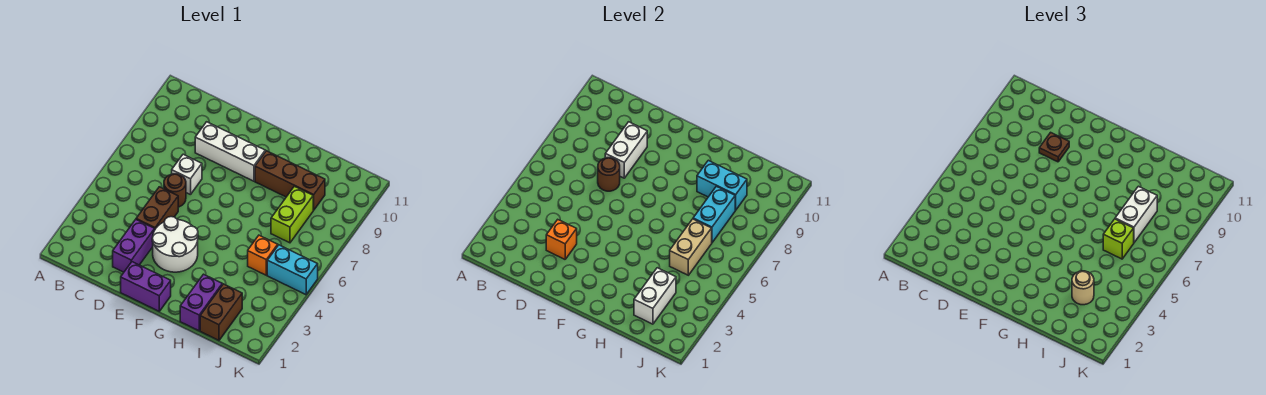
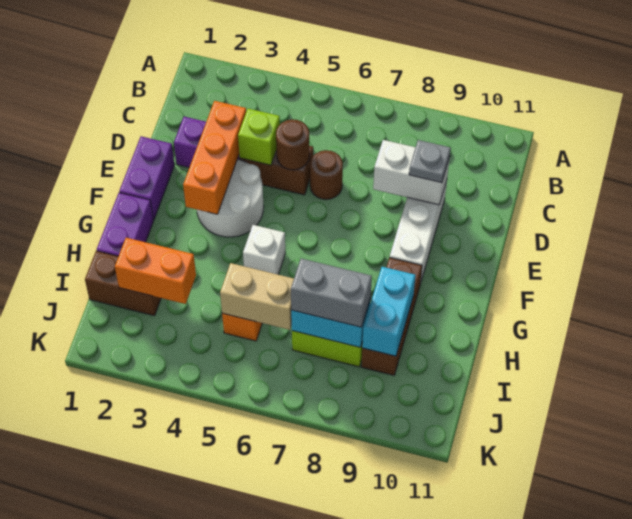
orange brick D3 level 2 -> orange brick D3:F3 level 2
white brick D7 level 1 -> white brick G5 level 1
brown round brick D7 level 2 -> brown round brick D5 level 2
brown plate D9 level 3 -> grey plate D9 level 3
purple brick H1:H2 level 1 -> purple brick G1:H1 level 1
white brick I2:I3 level 2 -> orange brick I2:I3 level 2
tan round brick I3 level 3 -> none
lime brick I6 level 3 -> lime brick D4 level 2
white brick I7:I8 level 3 -> grey brick I7:I8 level 3
cyan brick J5:K5 level 1 -> none

